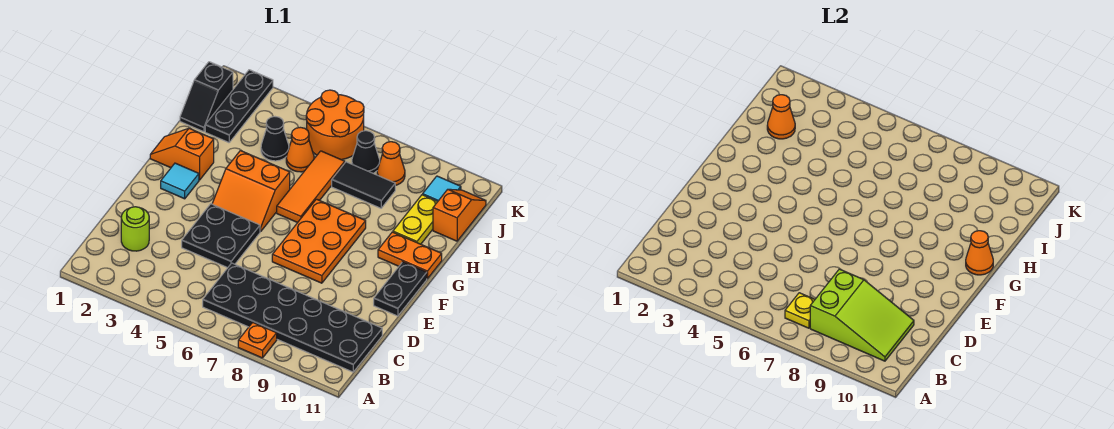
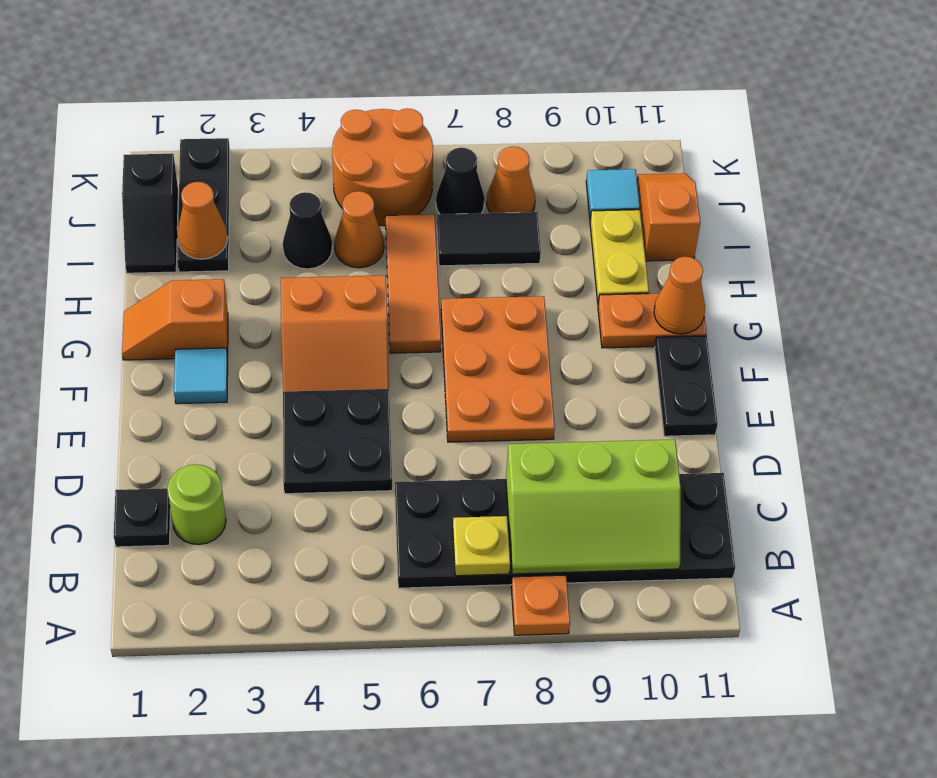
lime slope B8:C10 level 2 top 8 -> lime slope B8:C10 level 2 top C
none -> black plate C1 level 1

